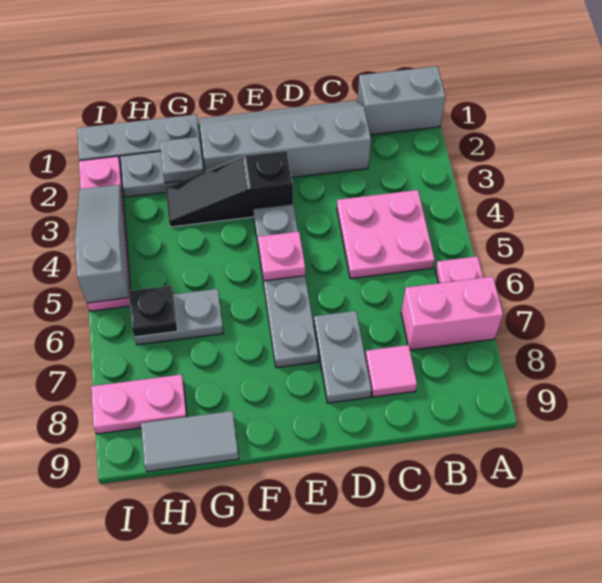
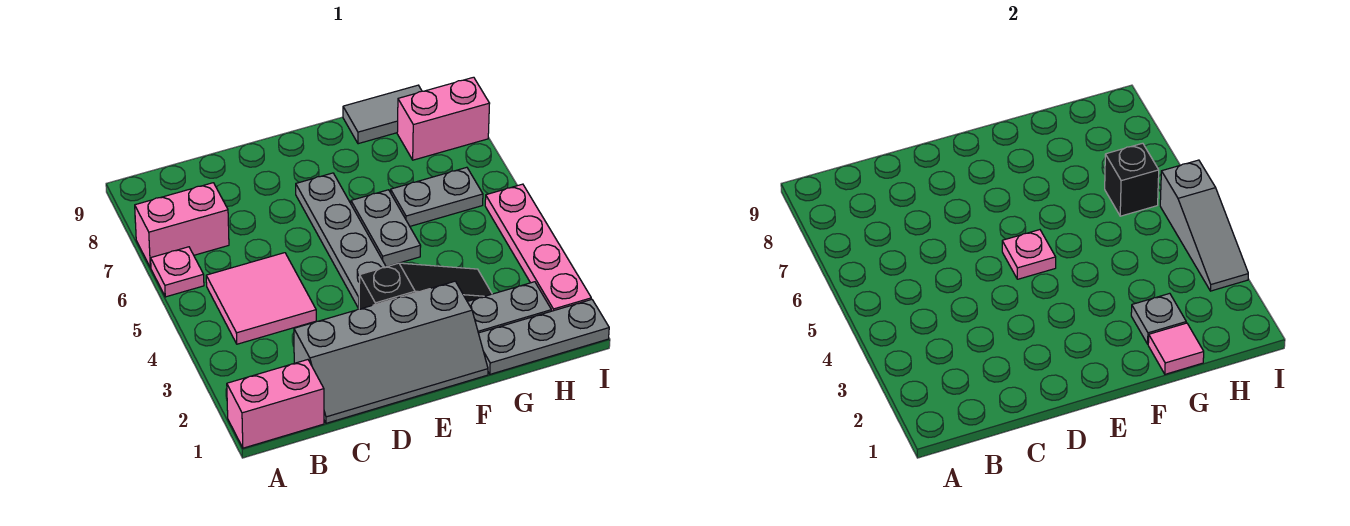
grey brick A1:B1 level 1 -> pink brick A1:B1 level 1
pink plate B4:C5 level 1 -> pink tile B4:C5 level 1
pink tile C8 level 1 -> pink tile G1 level 2
grey plate D7:D8 level 1 -> grey plate F5:F6 level 1
black plate H6 level 2 -> black brick H6 level 2
pink plate H8:I8 level 1 -> pink brick H8:I8 level 1

